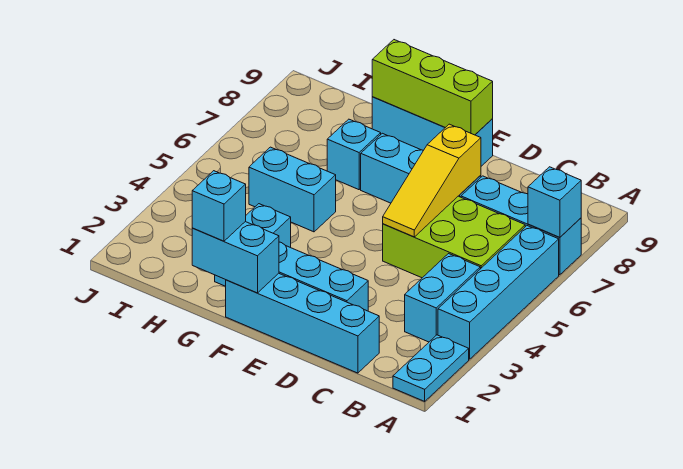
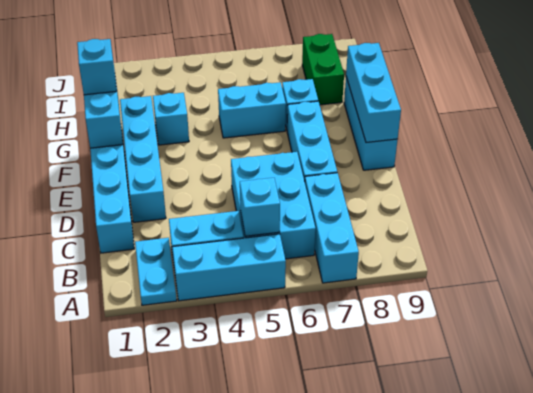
cyan plate A1:A2 level 1 -> cyan plate A2:B2 level 1
cyan brick A3:A6 level 1 -> cyan brick A3:A5 level 1
cyan brick A7 level 2 -> cyan brick B5 level 2
lime brick B5:D6 level 1 -> cyan brick B5:D6 level 1
yellow slope D5:D7 level 2 top 7 -> none
lime brick E9:G9 level 2 -> cyan brick E9:G9 level 2
cyan brick G5:H5 level 1 -> cyan brick G5:G6 level 1
none -> green brick H8:I8 level 1

